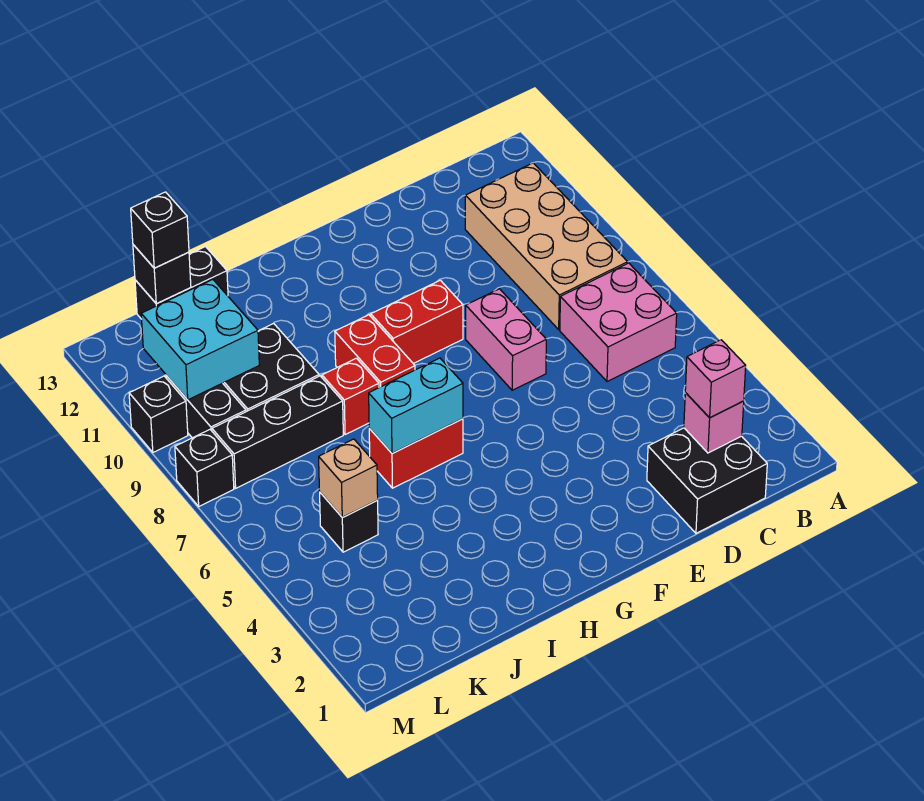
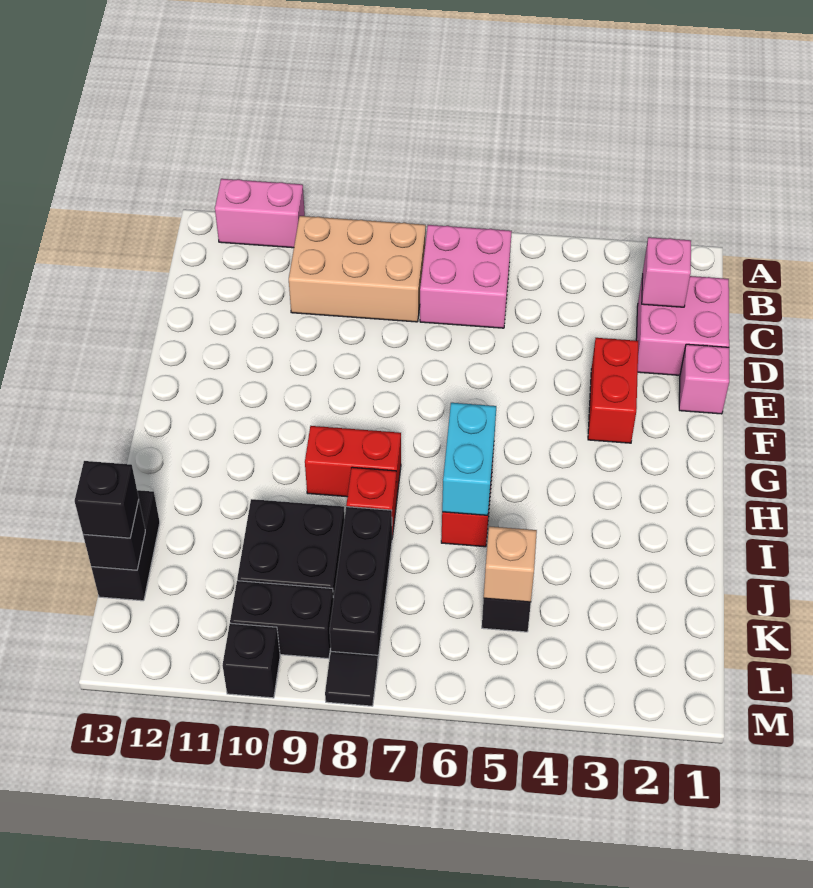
tan brick B8:C11 level 1 -> tan brick B8:C10 level 1
black brick C1:D2 level 1 -> pink brick C1:D2 level 1
pink brick C2 level 3 -> pink brick E1 level 1
pink brick E7:E8 level 1 -> pink brick A11:A12 level 1
red brick F9:G9 level 1 -> red brick E3:F3 level 1
cyan brick K10:L11 level 2 -> none
black brick M8 level 1 -> black tile M8 level 1

